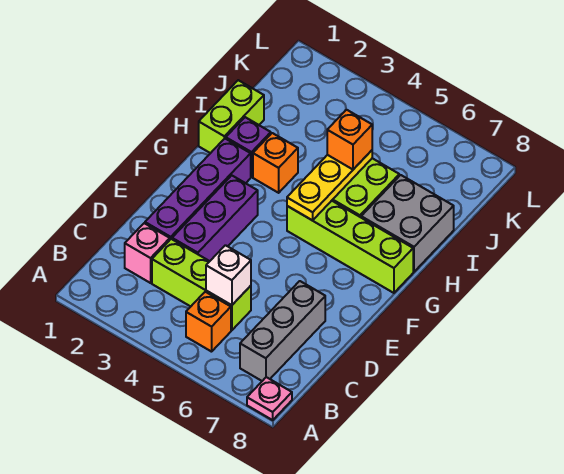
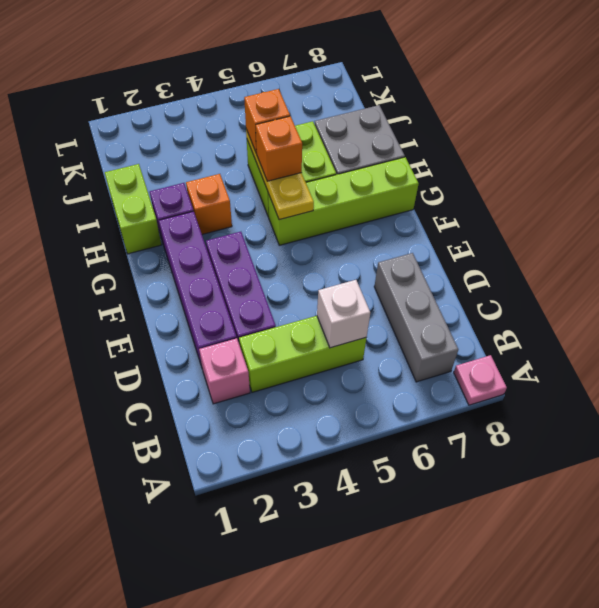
orange brick B5 level 1 -> orange brick H5 level 3

